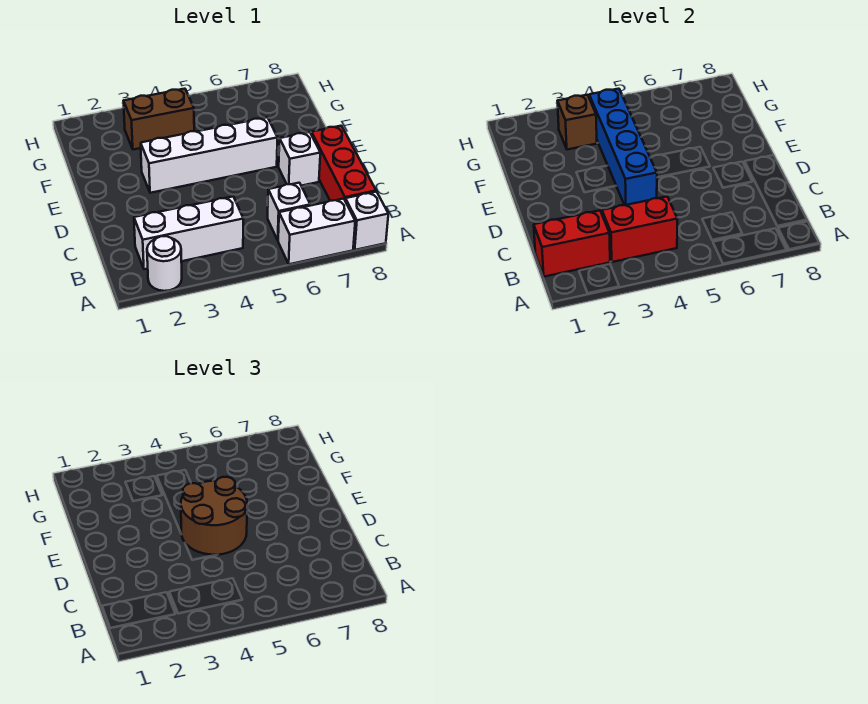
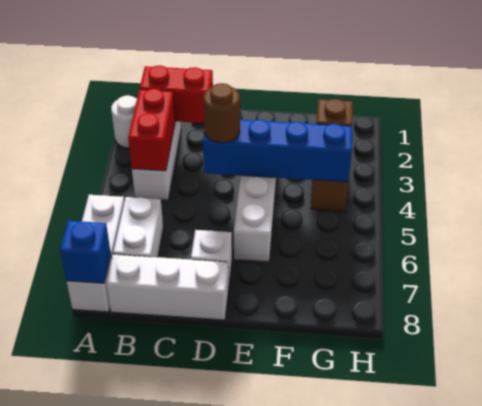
none -> blue brick A8 level 2
red brick B1:B2 level 2 -> red brick B2:C2 level 2
white brick B6 level 1 -> white brick B6:B7 level 1
red brick B8:D8 level 1 -> white brick B8:D8 level 1
brown round brick D4:E5 level 3 -> brown round brick D4 level 3

